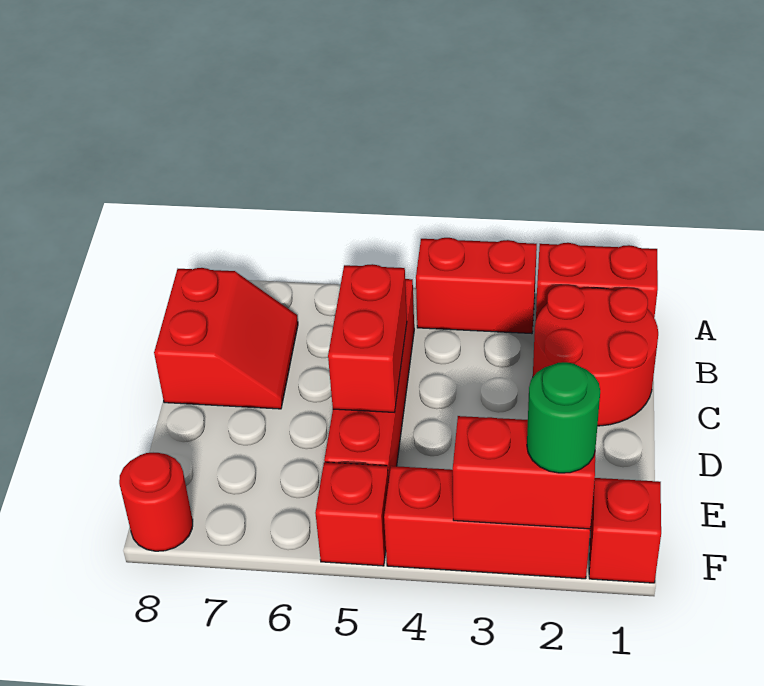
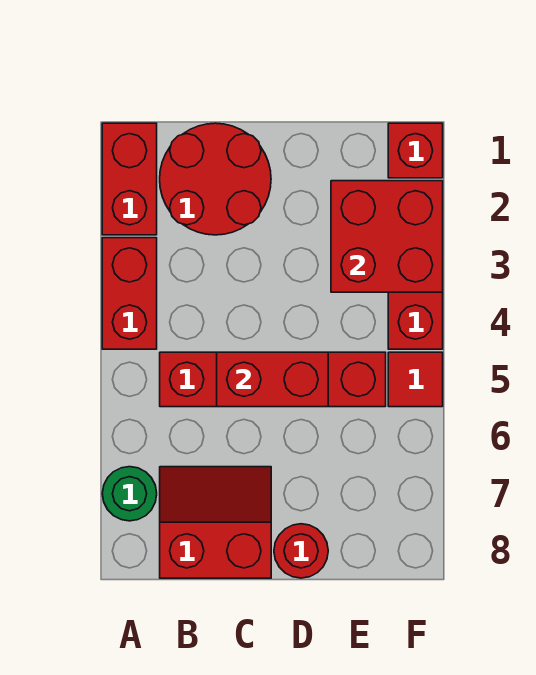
red brick F2:F3 level 2 -> red brick E2:F3 level 2
green round brick F2 level 3 -> green round brick A7 level 1
red brick F5 level 1 -> red tile F5 level 1
red round brick F8 level 1 -> red round brick D8 level 1

